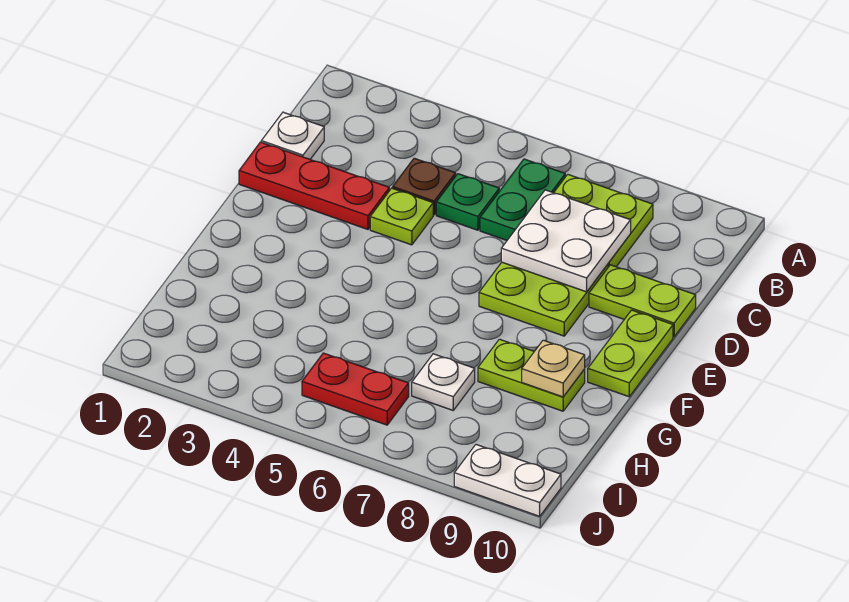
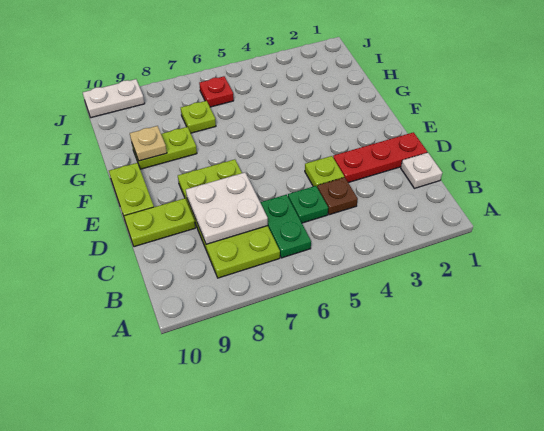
white plate H7 level 1 -> lime plate H7 level 1
red plate I5:I6 level 1 -> red plate I6 level 1

